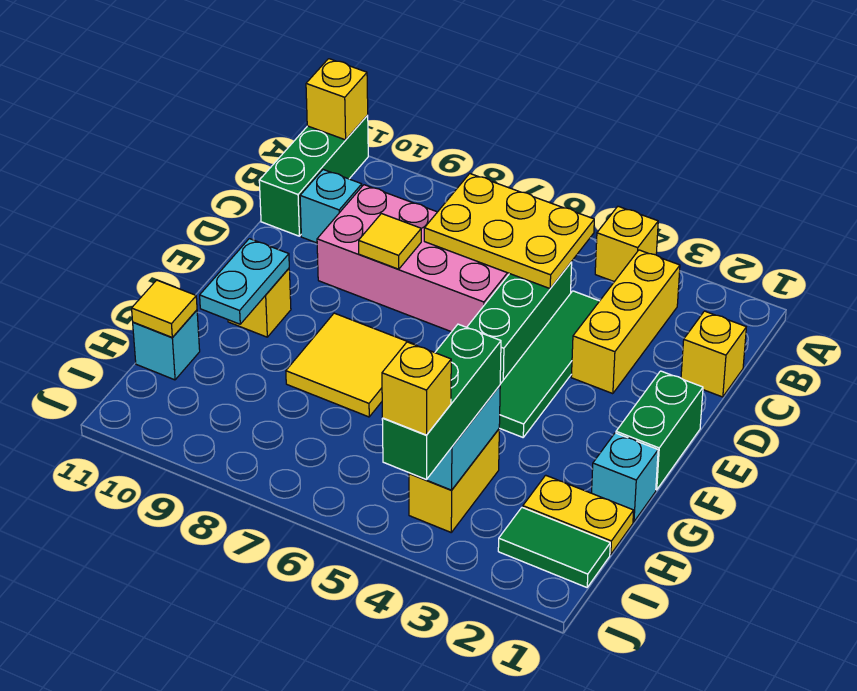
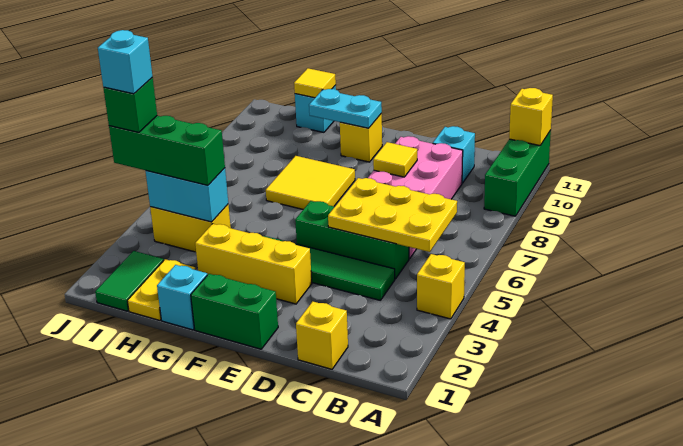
green brick A11:C11 level 1 -> green brick A9:A11 level 1
yellow brick B3:D3 level 1 -> yellow brick E3:G3 level 1
yellow plate B5:C7 level 2 -> yellow plate B5:D6 level 2
yellow brick J4 level 4 -> green brick J4 level 4
none -> cyan brick J4 level 5

